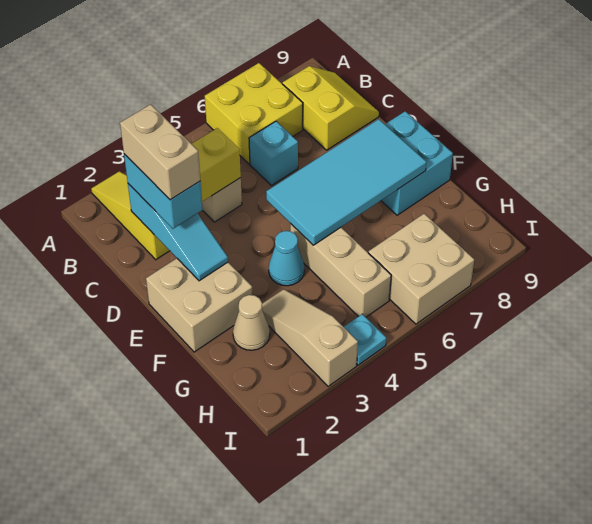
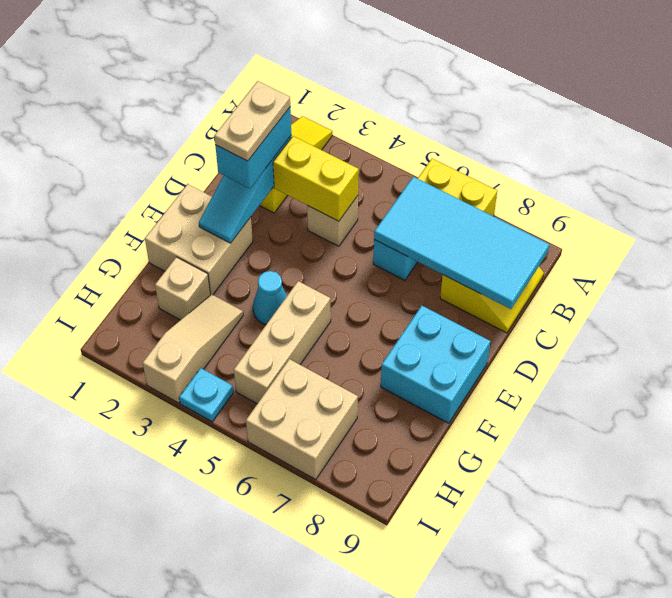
tan brick C2:D2 level 4 -> tan plate C2:D2 level 4
cyan tile E5:F8 level 2 -> cyan tile B6:C9 level 2
tan cone G2 level 1 -> tan brick G2 level 1

